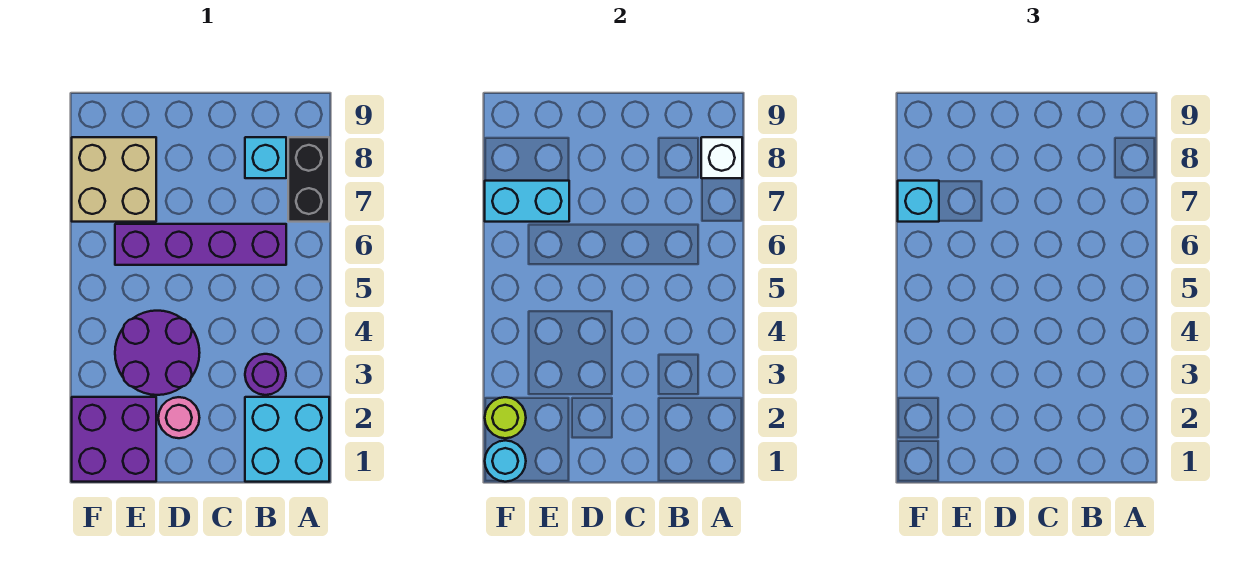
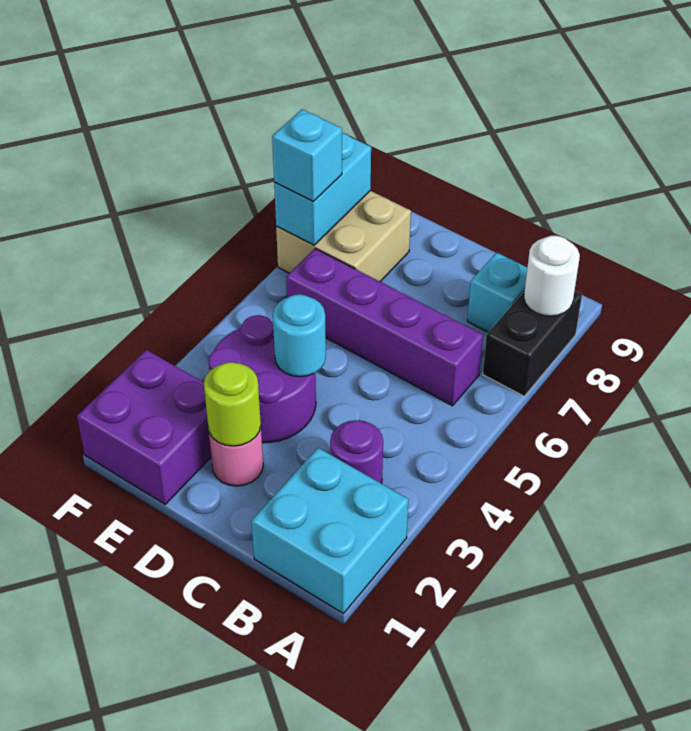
white brick A8 level 2 -> white round brick A8 level 2
cyan brick E7:F7 level 2 -> cyan brick F7:F8 level 2
cyan round brick F1 level 2 -> cyan round brick D4 level 2
lime round brick F2 level 2 -> lime round brick D2 level 2

